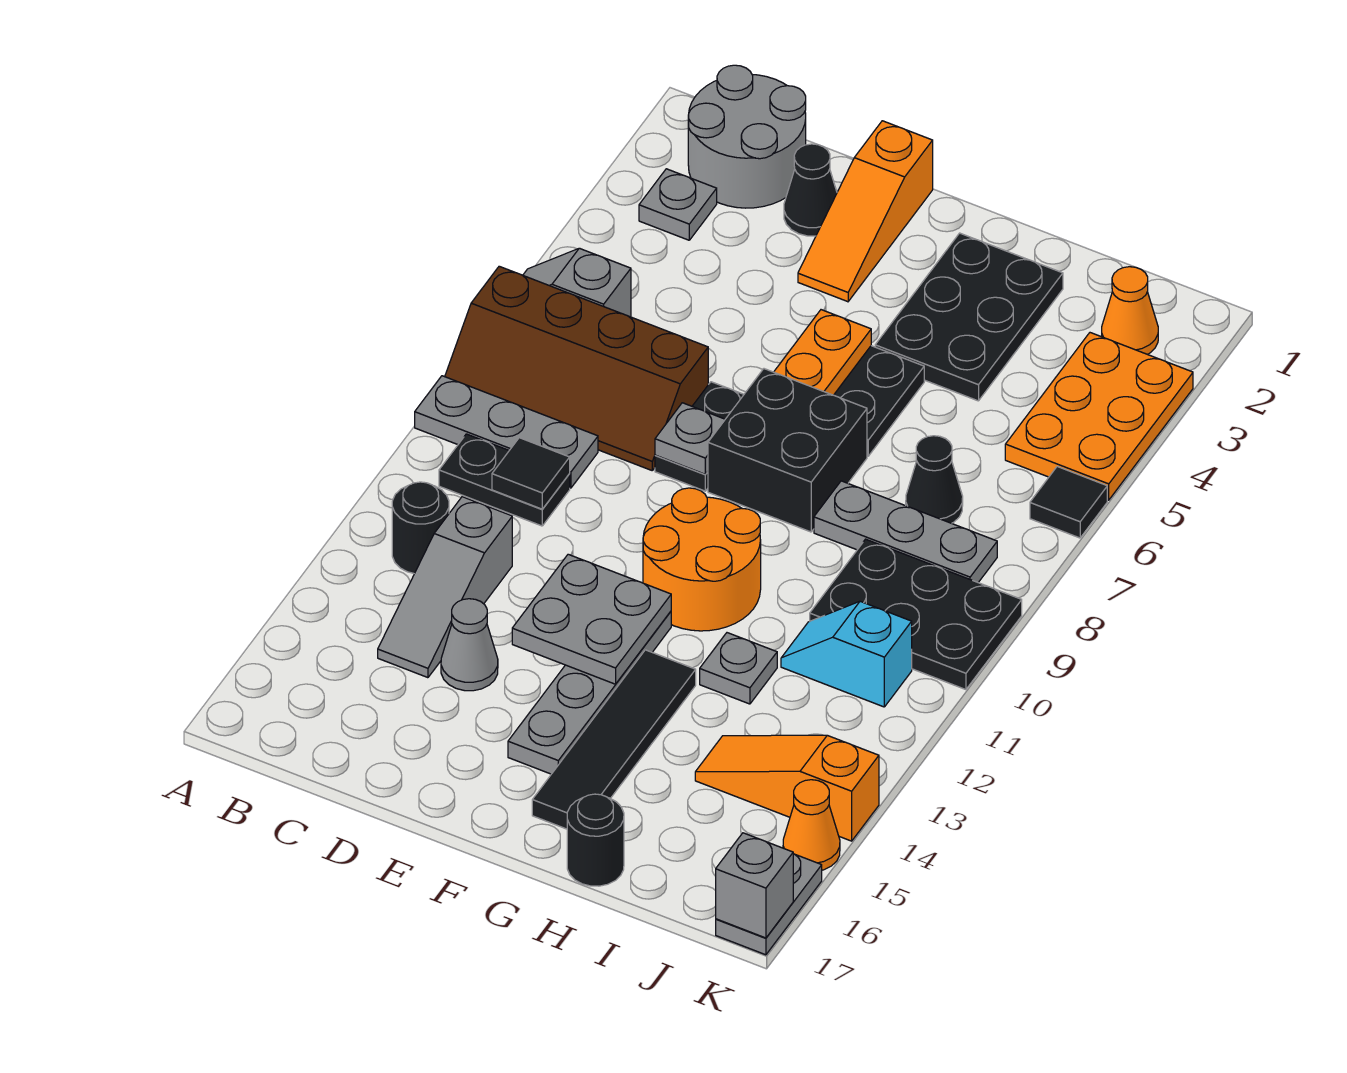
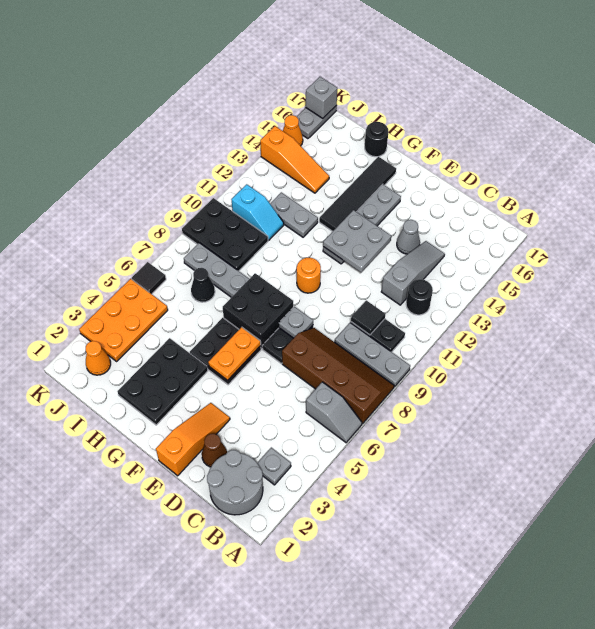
black cone D2 level 1 -> brown cone D2 level 1
orange round brick F10:G11 level 1 -> orange round brick F10 level 1
grey plate H12 level 1 -> grey plate H12:I12 level 1

